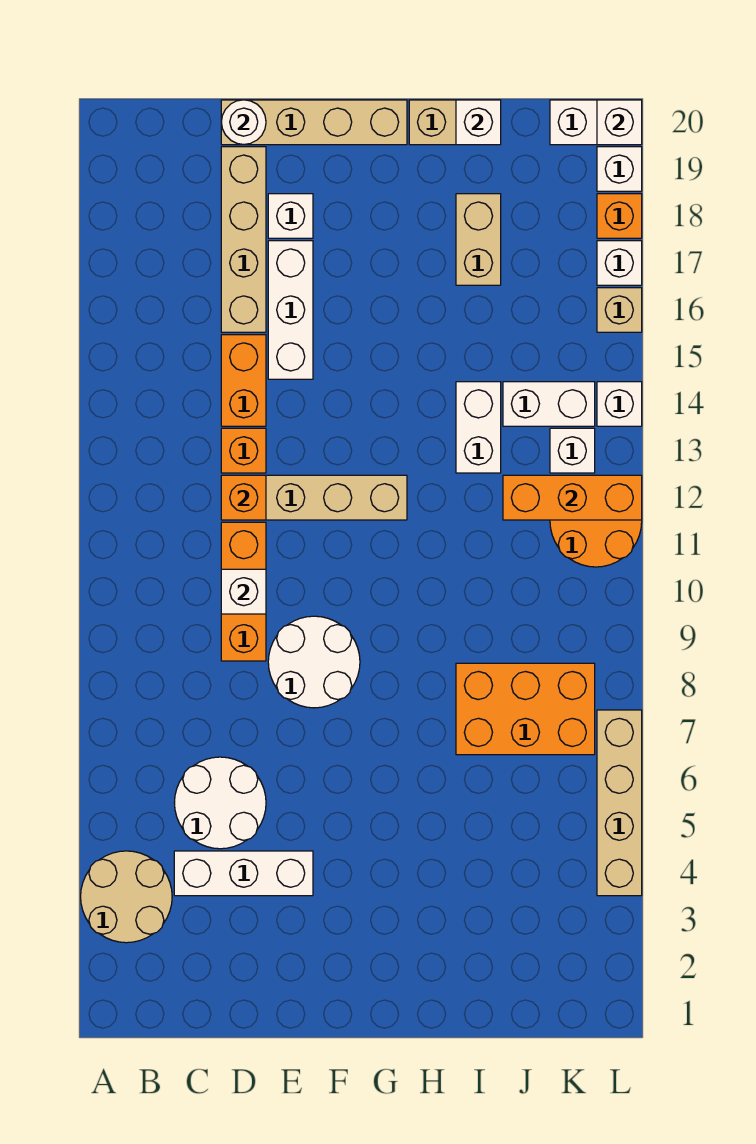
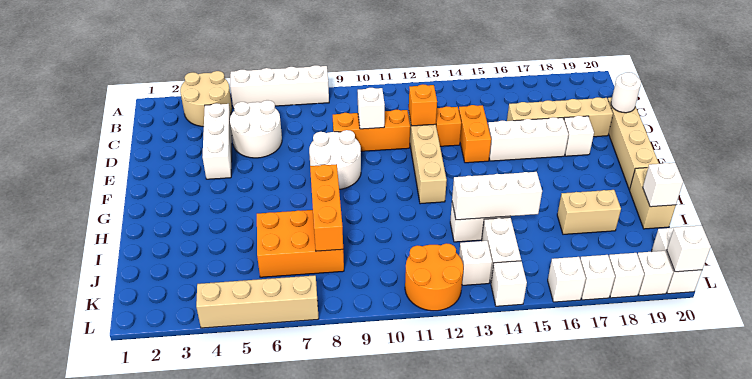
none -> white brick A5:A8 level 1
orange brick D14:D15 level 1 -> orange brick D14:E14 level 1
orange brick I7:K8 level 1 -> orange brick I6:J8 level 1
none -> white brick I13:I15 level 2
orange brick J12:L12 level 2 -> orange brick H8:J8 level 2
tan brick L16 level 1 -> white brick L16 level 1
orange brick L18 level 1 -> white brick L18 level 1

